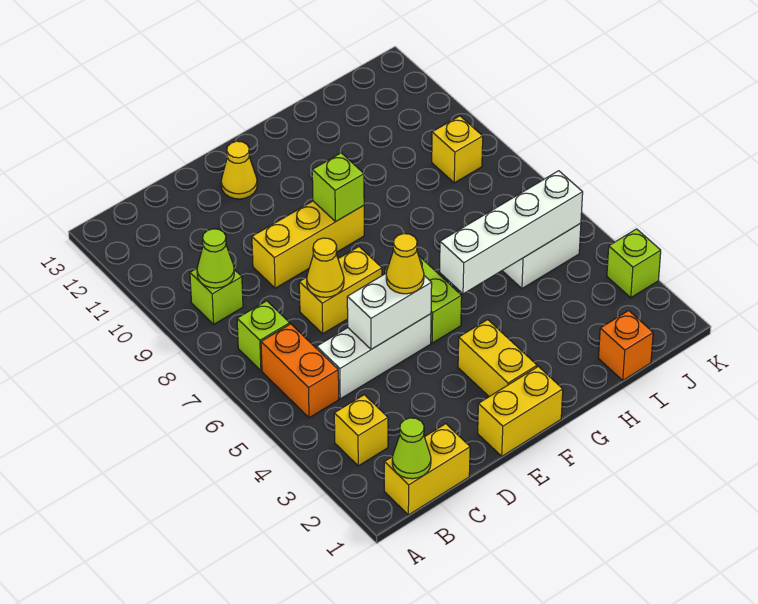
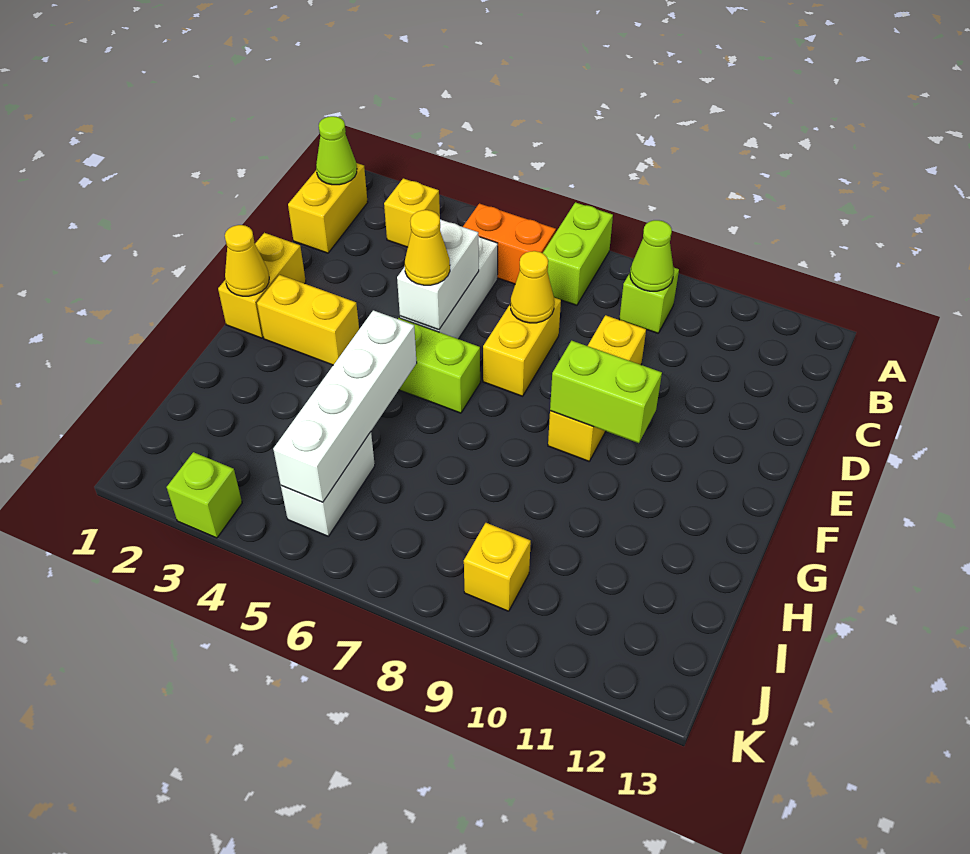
lime brick B7 level 1 -> lime brick A7:B7 level 1
yellow cone E12 level 1 -> yellow cone F1 level 2
lime brick F9 level 2 -> lime brick F9:F10 level 2
orange brick I1 level 1 -> none

